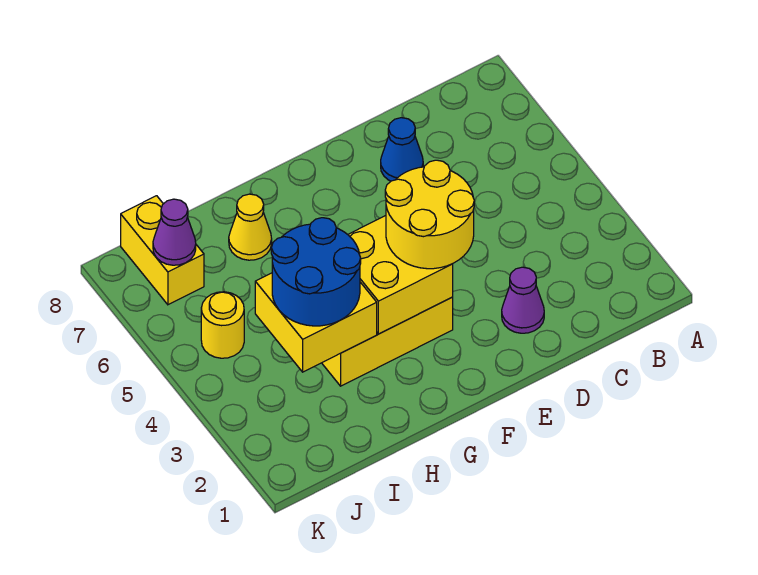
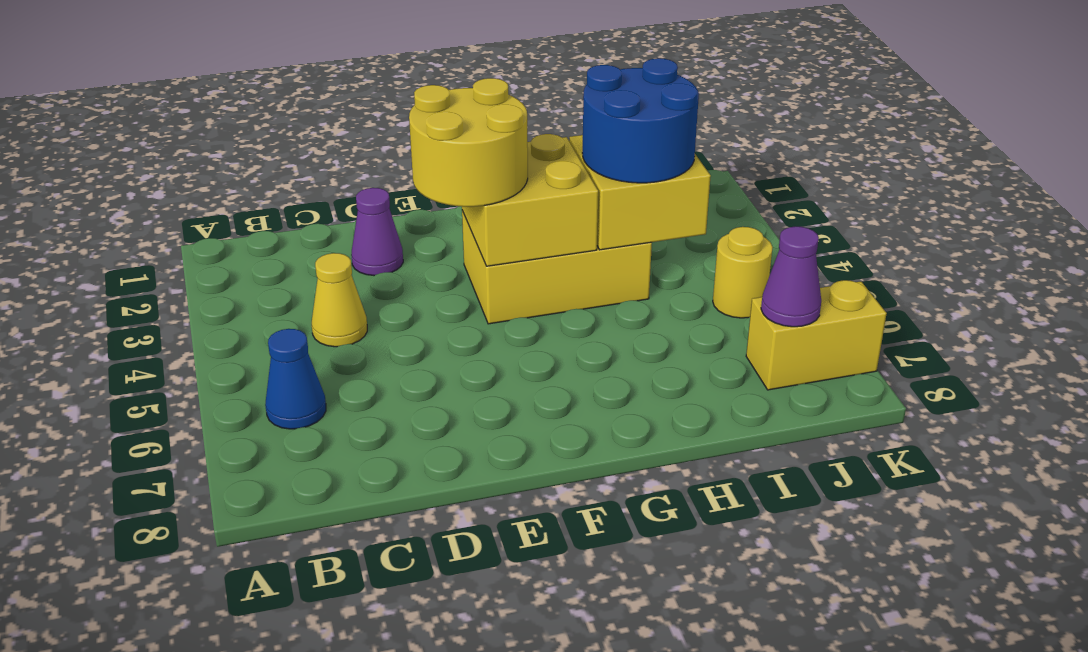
blue cone D7 level 1 -> blue cone B6 level 1
yellow cone H7 level 1 -> yellow cone C4 level 1
yellow brick J7:J8 level 1 -> yellow brick J7:K7 level 1

